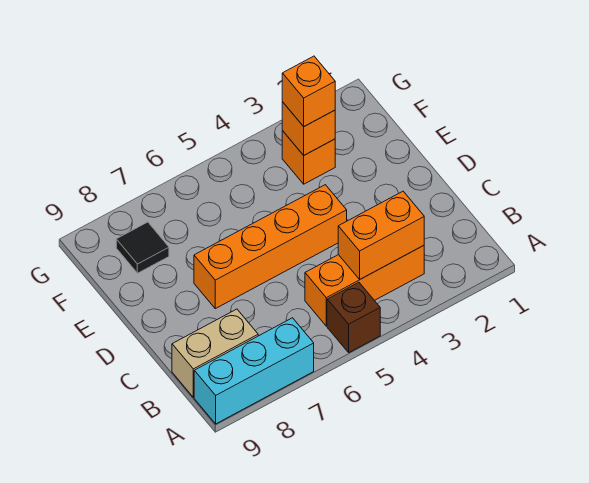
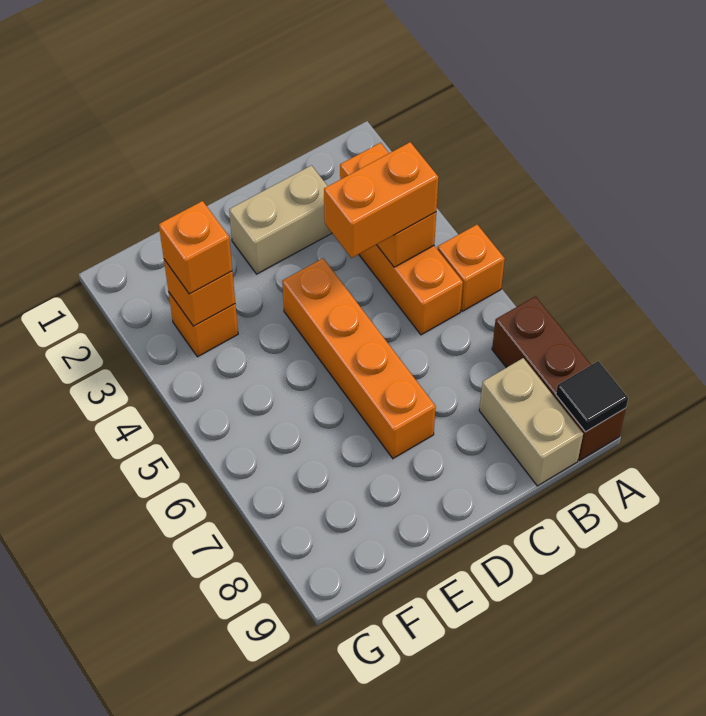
brown brick A5 level 1 -> orange brick A5 level 1
cyan brick A7:A9 level 1 -> brown brick A7:A9 level 1
none -> orange brick B4:C4 level 3
none -> tan brick C2:D2 level 1
black tile F8 level 1 -> black tile A9 level 2

